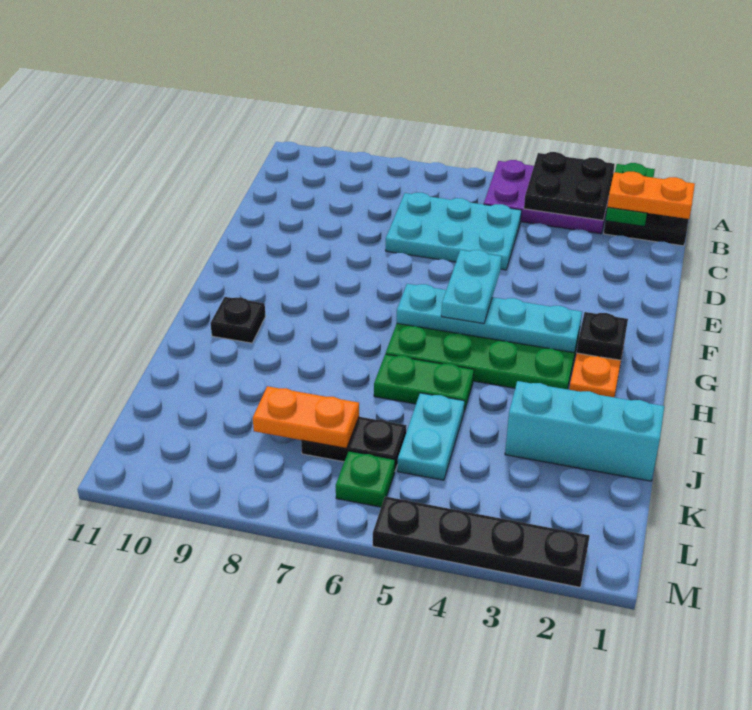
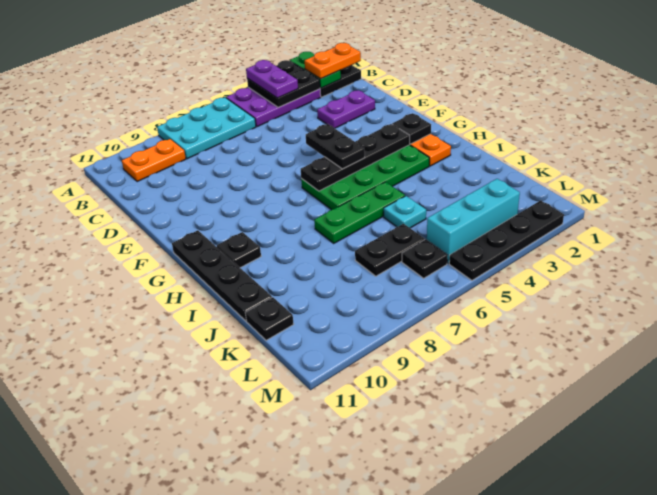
none -> purple plate A4:B4 level 3
cyan plate C5:D7 level 1 -> cyan plate A6:B8 level 1
none -> purple plate D2:D3 level 1
cyan plate F5:G5 level 3 -> black plate F5:G5 level 3
cyan plate G3:G6 level 2 -> black plate G3:G6 level 2
none -> black plate G11:J11 level 1
green plate I5:I6 level 1 -> green plate I5:I7 level 1
cyan brick J1:J3 level 1 -> cyan brick L3:L5 level 1
cyan plate J5:K5 level 1 -> cyan plate J5 level 1
orange plate K7:K8 level 2 -> orange plate B9:B10 level 1
none -> black plate K11 level 1
green plate L6 level 1 -> black plate L6 level 1

